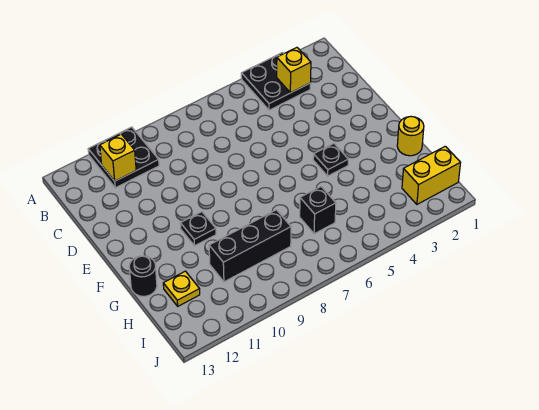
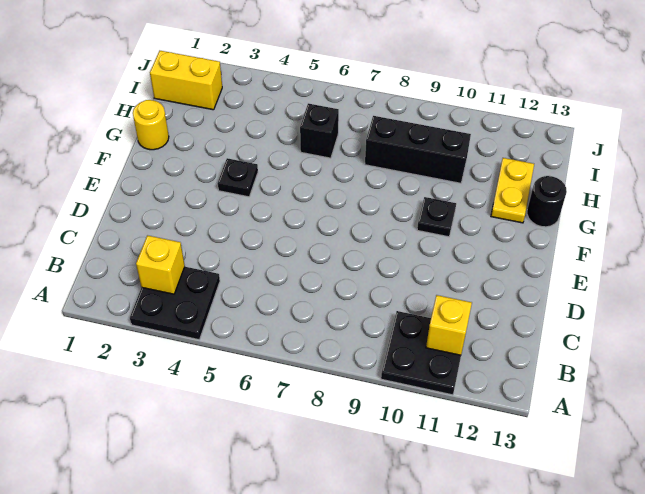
yellow plate H12 level 1 -> yellow plate G12:H12 level 1

